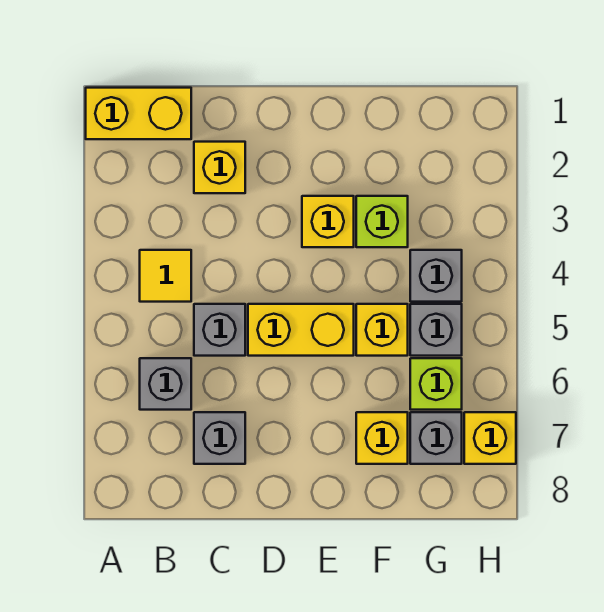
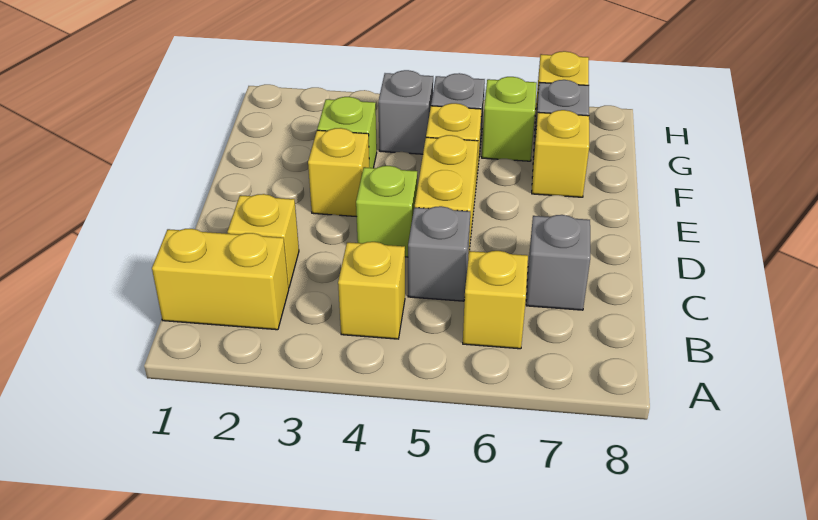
yellow brick A1:B1 level 1 -> yellow brick B1:B2 level 1
yellow tile B4 level 1 -> yellow brick B4 level 1
grey brick B6 level 1 -> yellow brick B6 level 1
none -> lime brick D4 level 1

